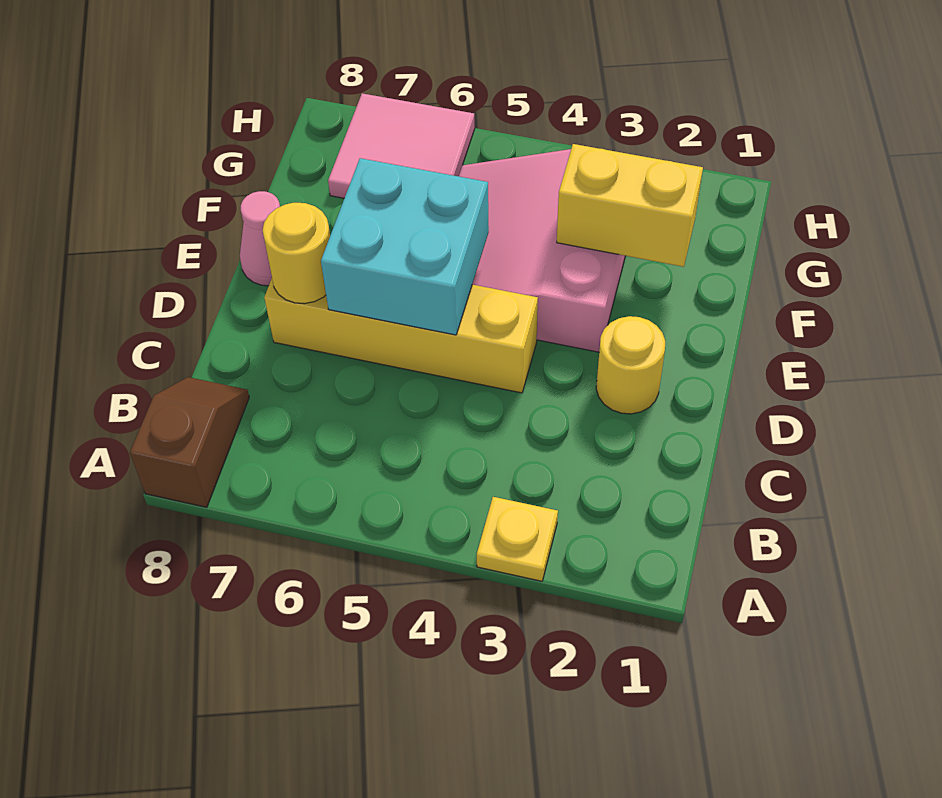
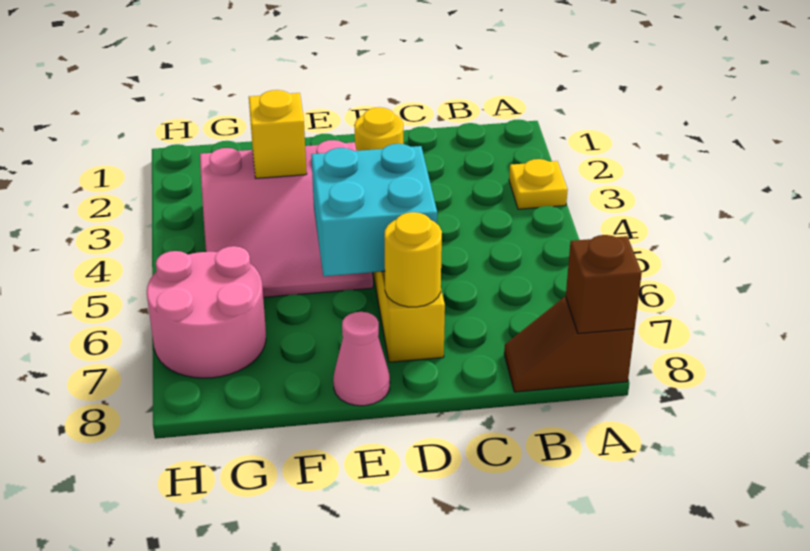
none -> brown brick A8 level 2
yellow brick F2:F3 level 2 -> yellow brick F3 level 2
pink tile G6:H7 level 1 -> pink round brick G6:H7 level 1

